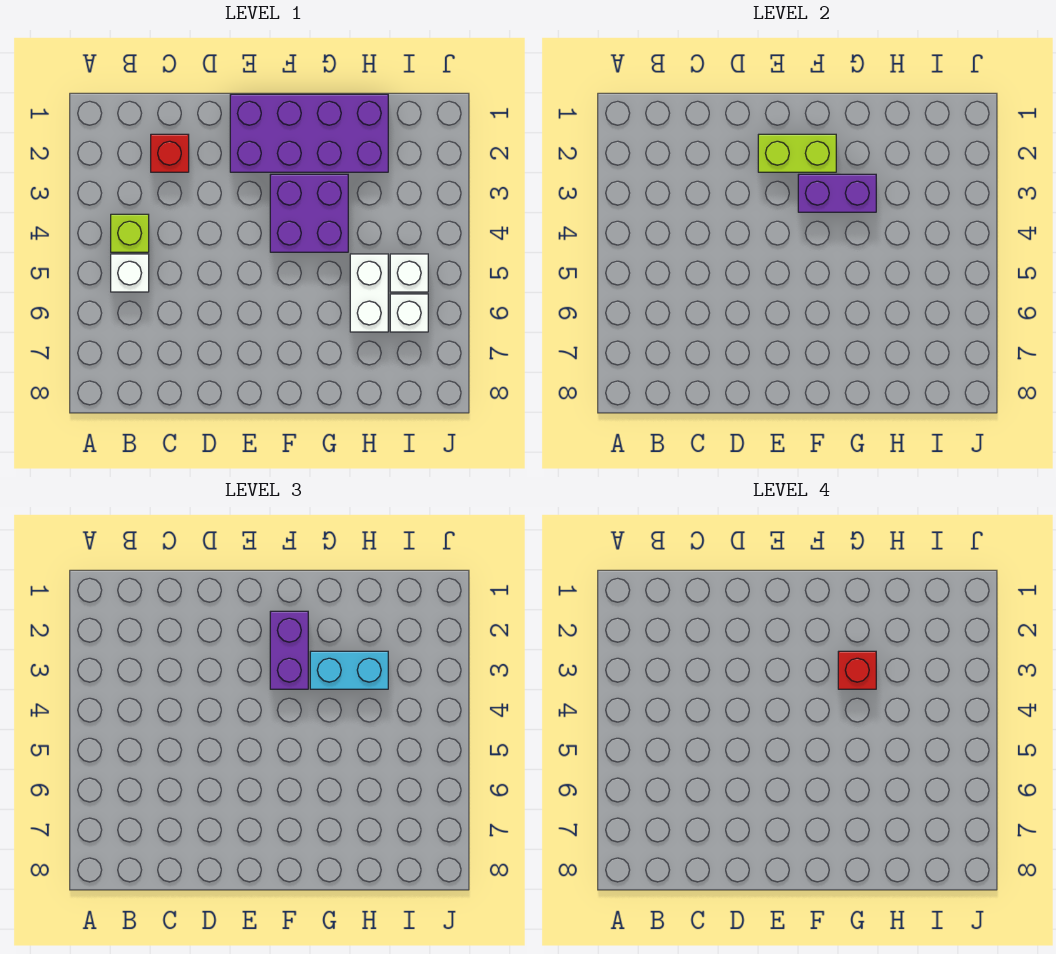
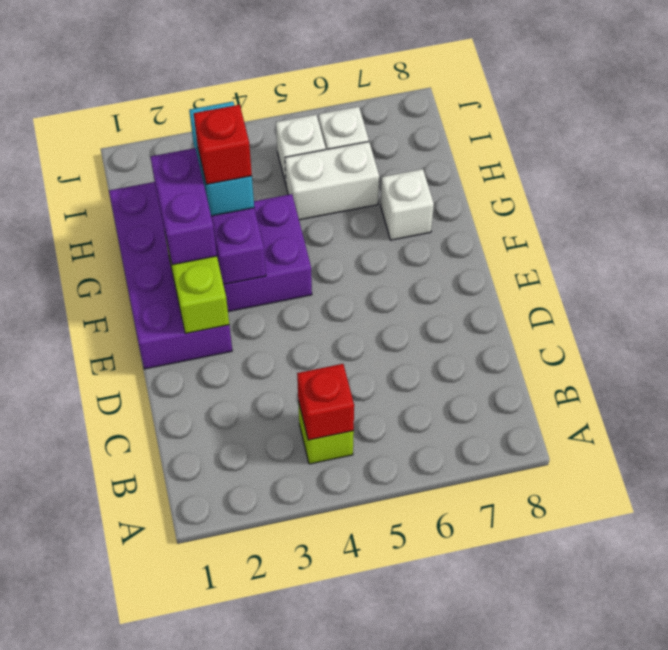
white brick B5 level 1 -> white brick G7 level 1
red brick C2 level 1 -> red brick B4 level 2
purple brick F2:F3 level 3 -> purple brick F2:G2 level 3

